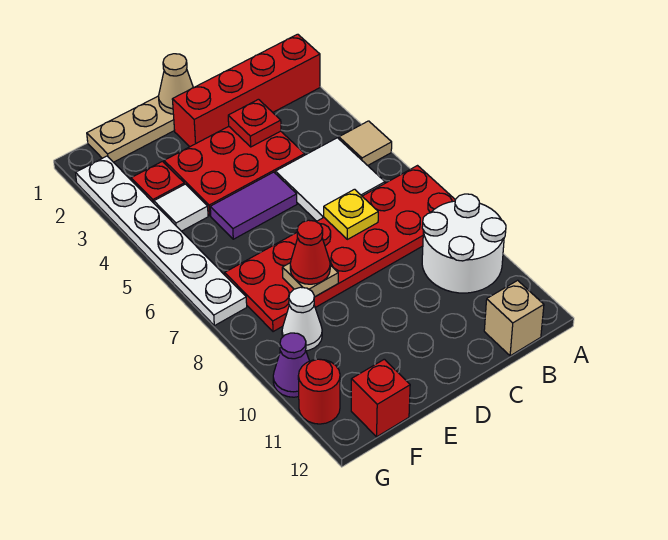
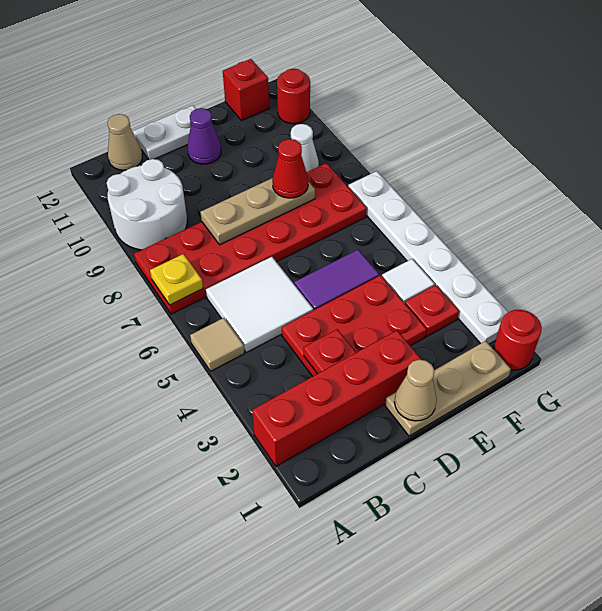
tan brick B12 level 1 -> tan cone B12 level 1
yellow plate C7 level 2 -> yellow plate A7 level 2
none -> white plate C12:D12 level 1
tan plate E8 level 2 -> tan plate C8:E8 level 2
none -> red round brick G1 level 1
purple cone G10 level 1 -> purple cone D11 level 1

